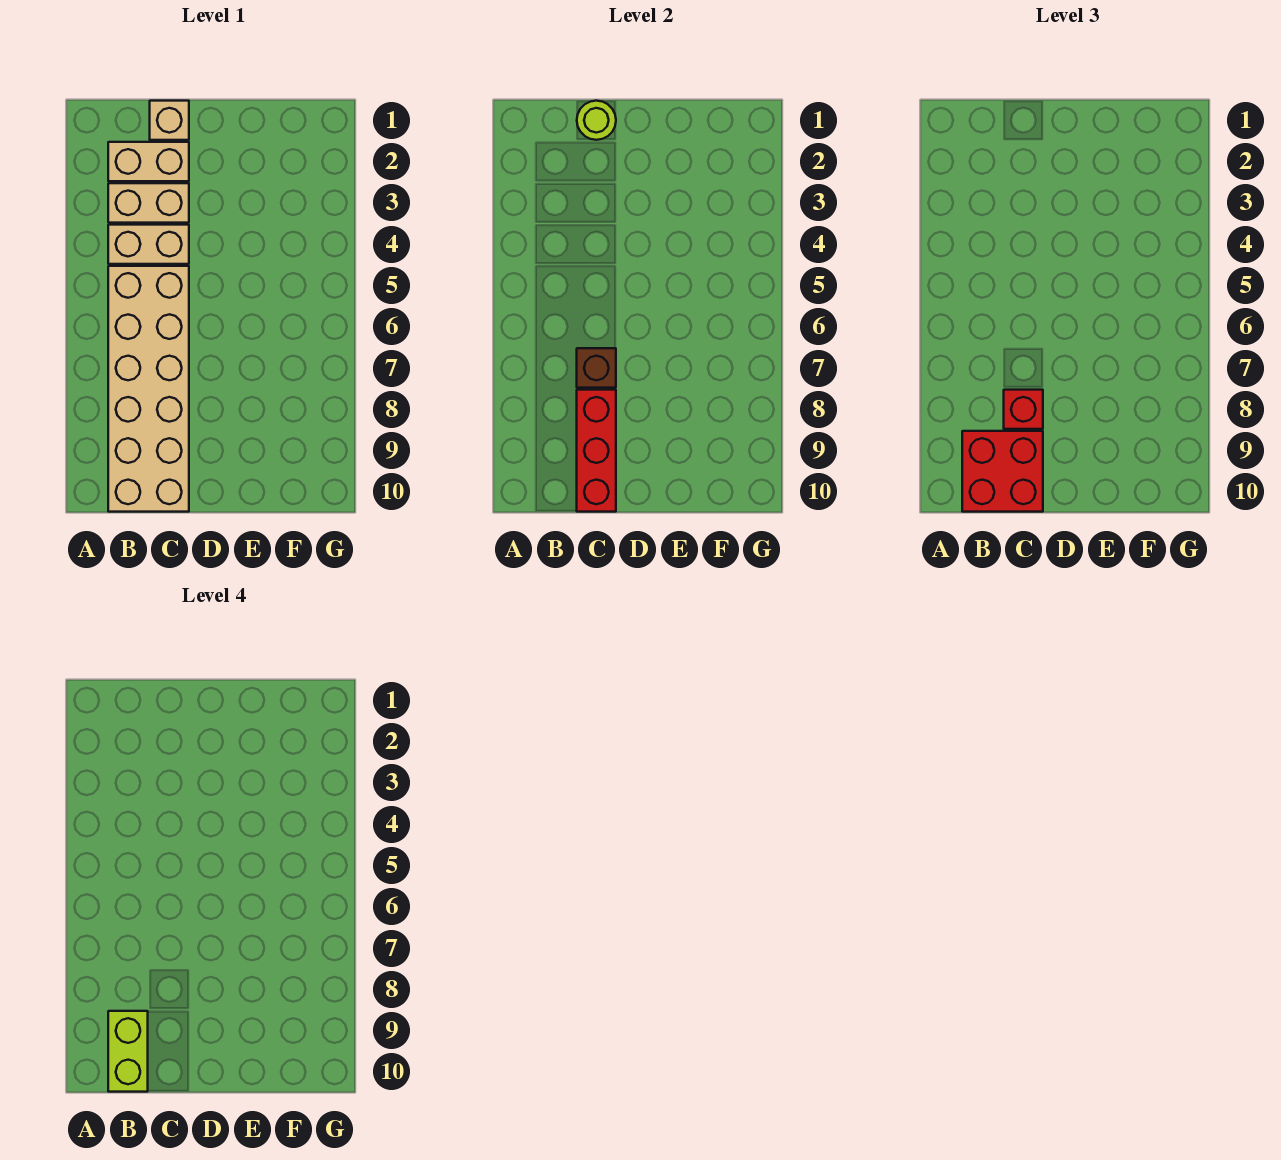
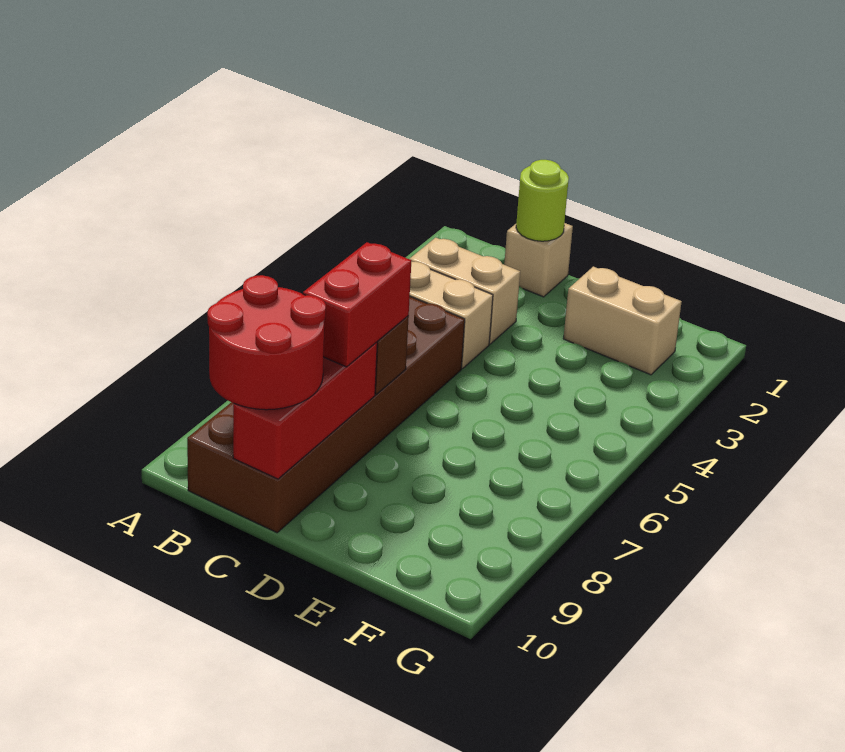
tan brick B2:C2 level 1 -> tan brick E2:F2 level 1
tan brick B5:C10 level 1 -> brown brick B5:C10 level 1
red brick B9:C10 level 3 -> red round brick B9:C10 level 3
lime brick B9:B10 level 4 -> none
red brick C8 level 3 -> red brick C7:C8 level 3

